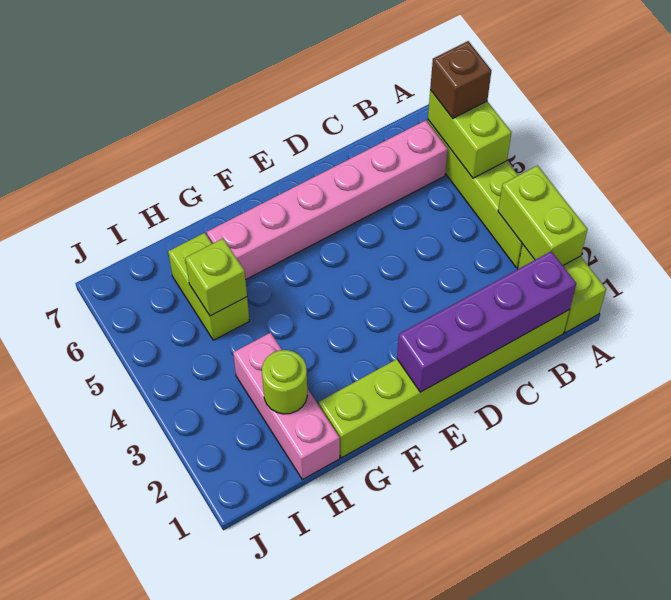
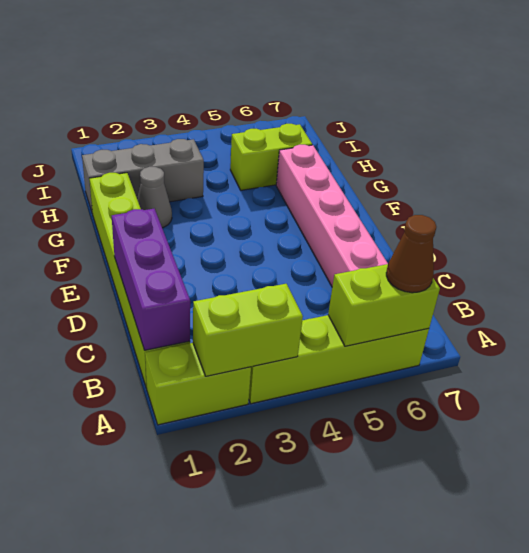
brown brick A6 level 3 -> brown cone A6 level 3
purple brick B1:E1 level 2 -> purple brick B1:D1 level 2
none -> grey cone G2 level 1
pink brick H1:H3 level 1 -> grey brick H1:H3 level 1
lime round brick H2 level 2 -> none
lime brick H5 level 2 -> none

